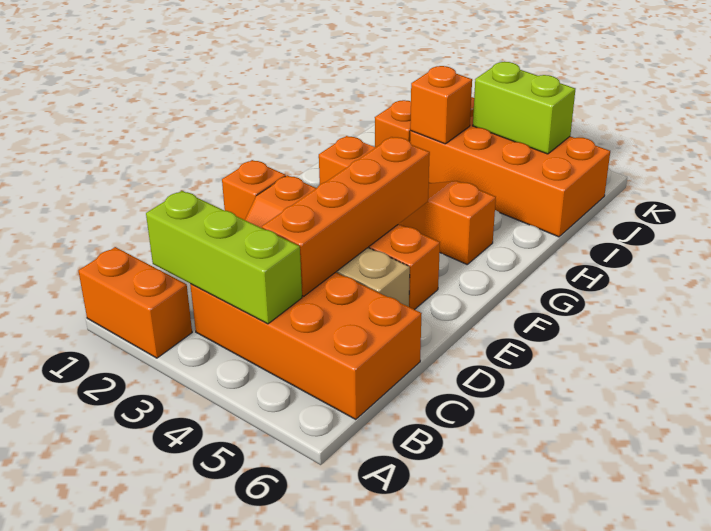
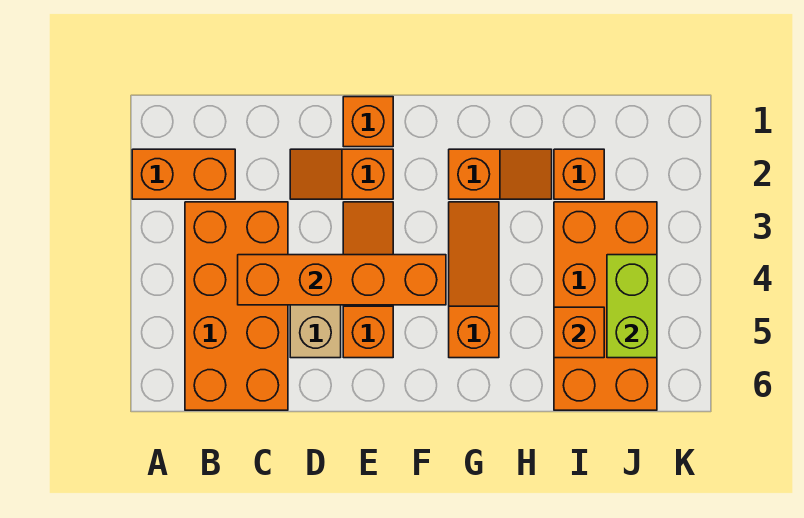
orange brick A1:A2 level 1 -> orange brick A2:B2 level 1
lime brick B2:B4 level 2 -> none
orange brick I3 level 2 -> orange brick I5 level 2

